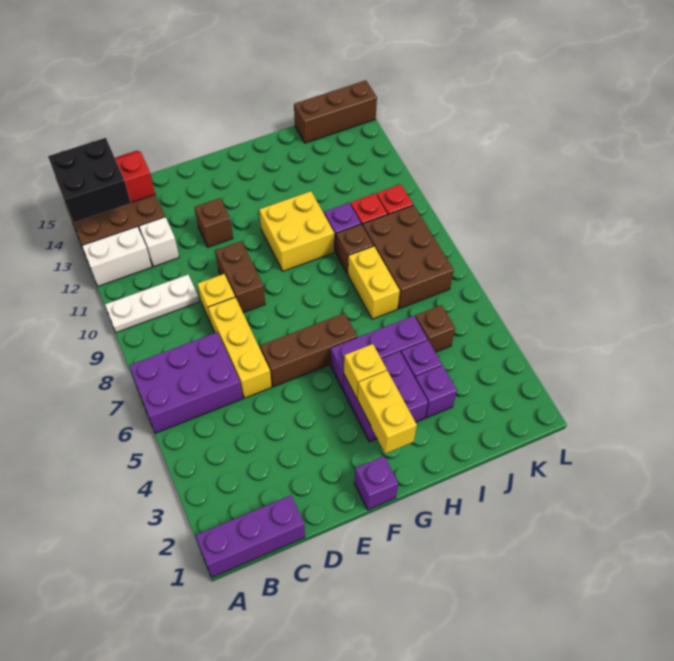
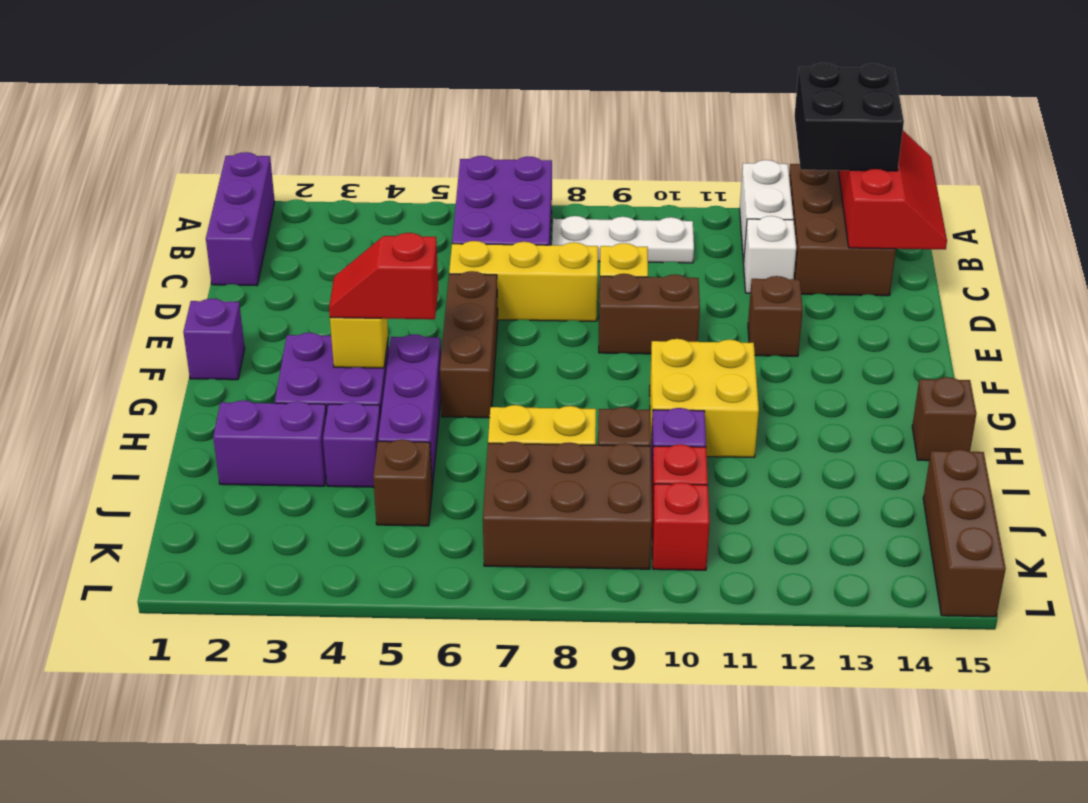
white plate A10:C10 level 1 -> white plate B8:B10 level 1
yellow brick G2:G3 level 2 -> none
none -> red slope G4:G5 level 3 top 5
none -> brown brick H15 level 1
purple brick I3 level 1 -> purple brick I2:I3 level 1

